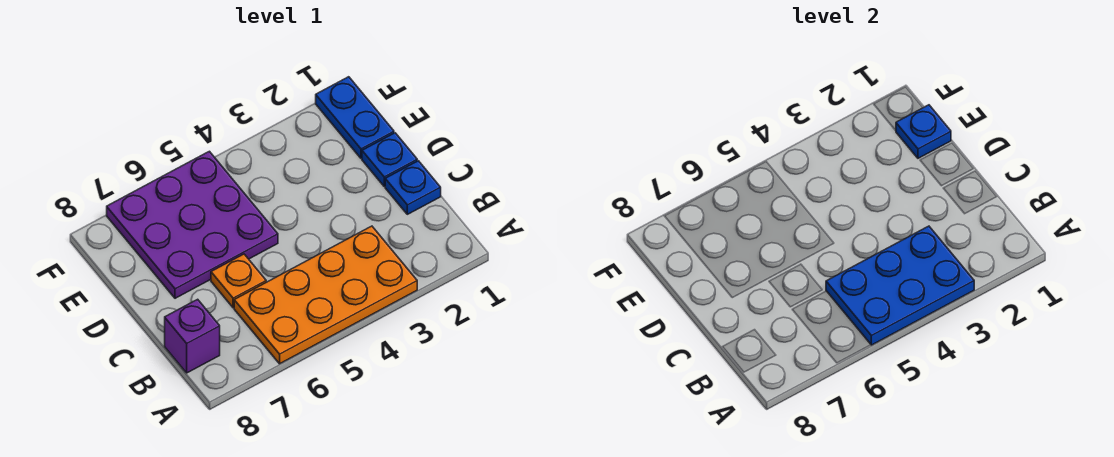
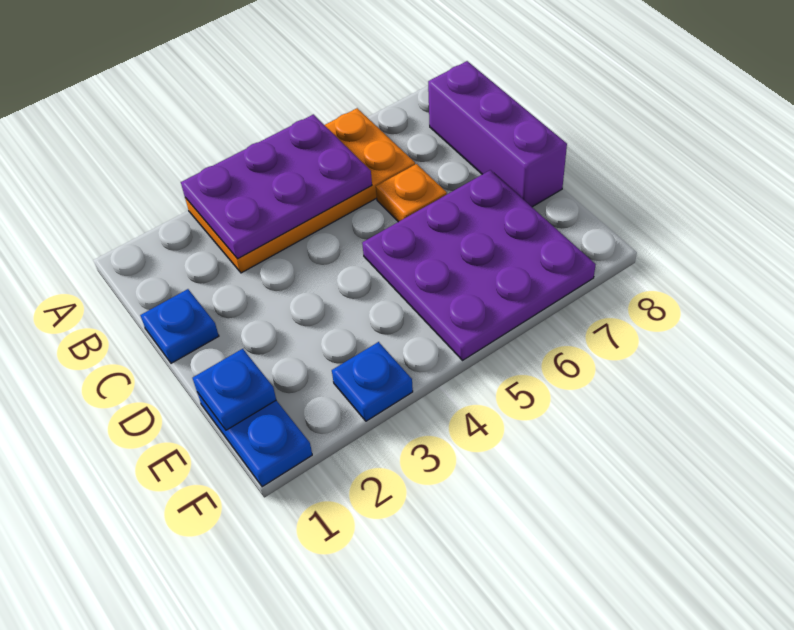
blue plate A3:B5 level 2 -> purple plate A3:B5 level 2
purple brick B8 level 1 -> purple brick B8:D8 level 1
blue plate D1 level 1 -> blue plate F3 level 1

